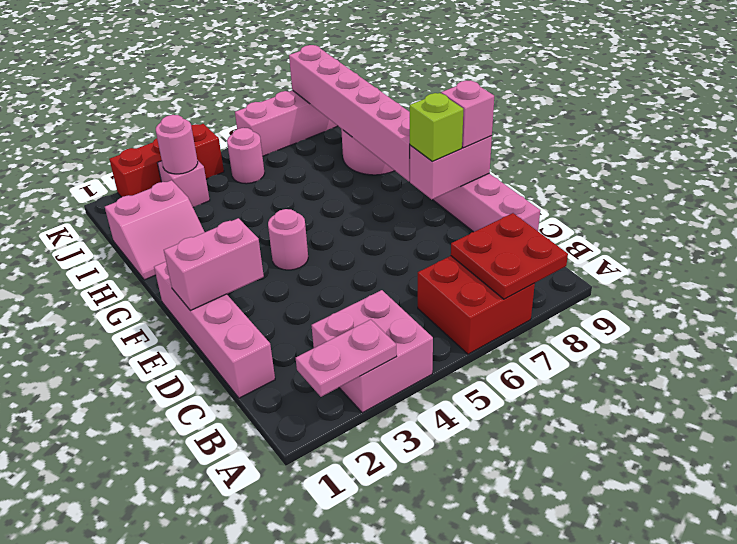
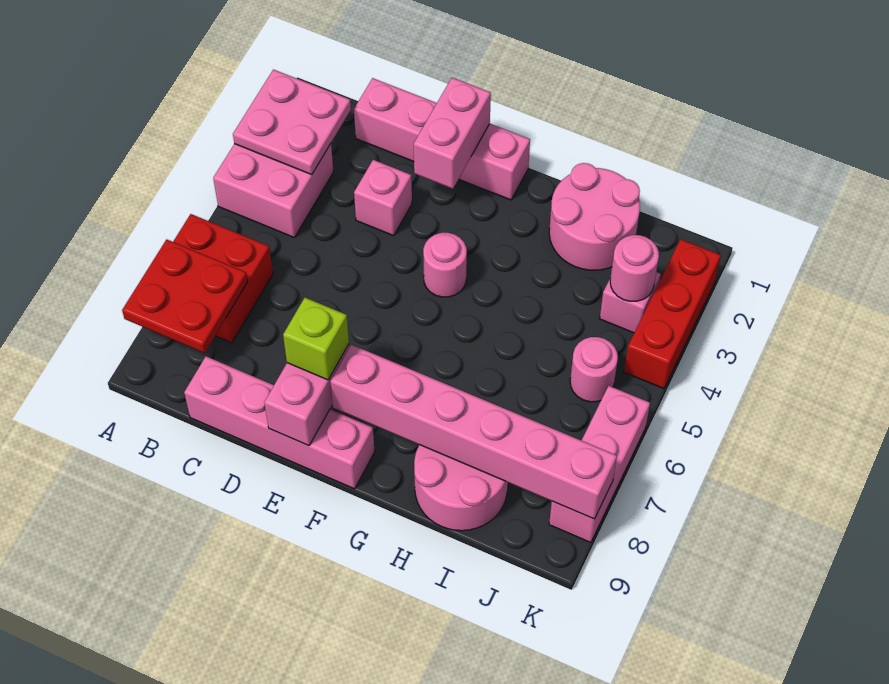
pink plate A2:A3 level 2 -> pink plate A2:B3 level 2
pink brick E9 level 3 -> pink brick D3 level 1
pink slope H1:I2 level 1 top I -> pink round brick H1:I2 level 1

